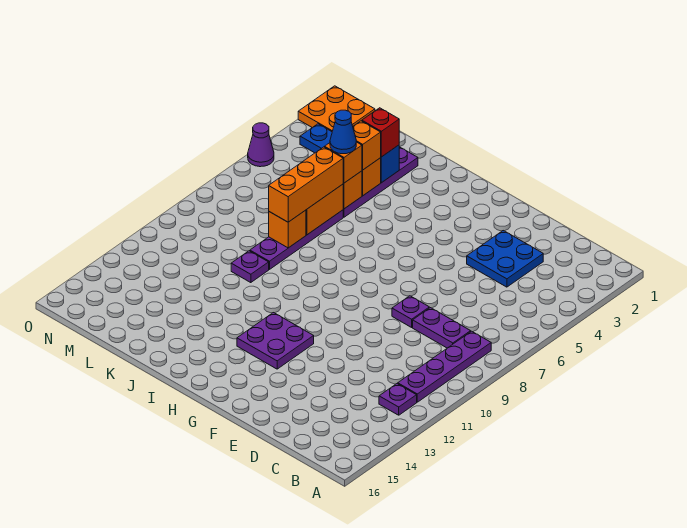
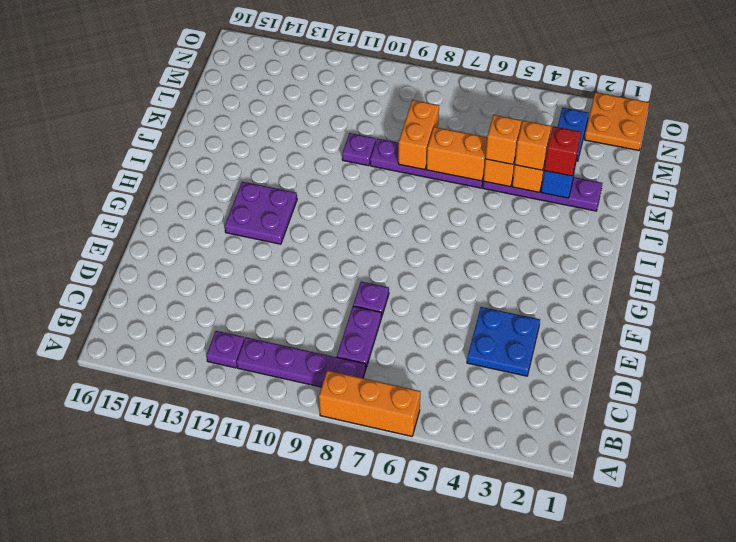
blue cone K5 level 4 -> none
orange brick K6:K8 level 3 -> orange brick A6:A8 level 1
orange brick K8 level 2 -> orange brick K8:L8 level 2
purple cone O5 level 1 -> none

